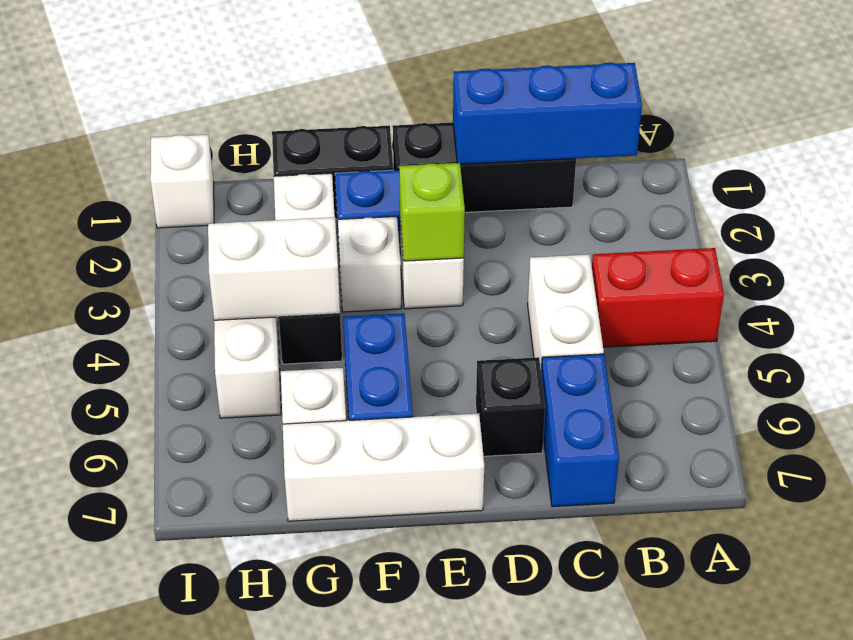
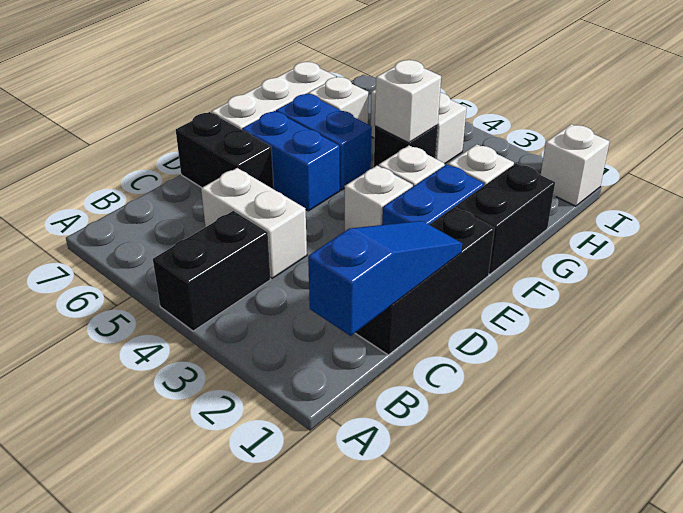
red brick A4:B4 level 1 -> black brick A4:B4 level 1
blue brick B1:D1 level 2 -> blue slope B1:D1 level 2 top B
blue brick C6:C7 level 1 -> blue brick E5:E6 level 1
black brick D6 level 1 -> black brick D6:D7 level 1
lime brick E3 level 2 -> none
white brick G4:H4 level 2 -> white brick G4 level 2

